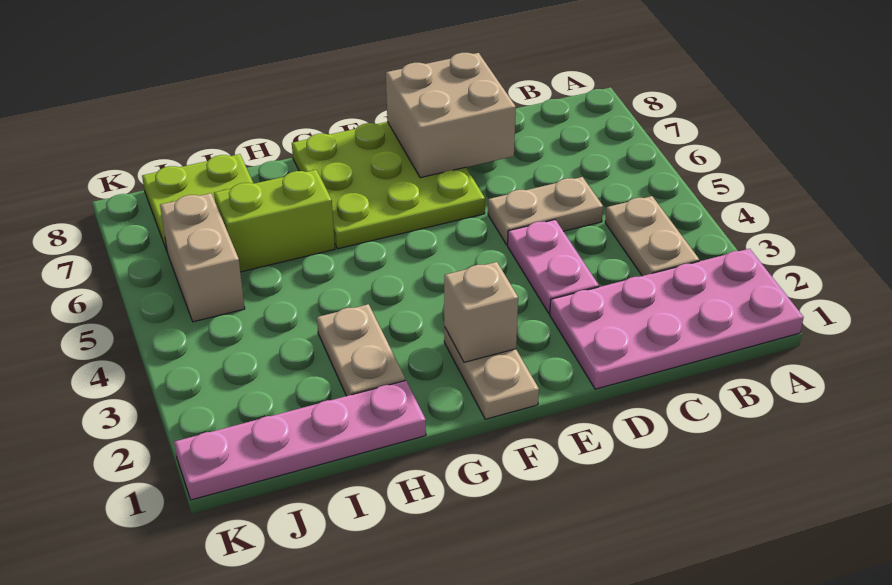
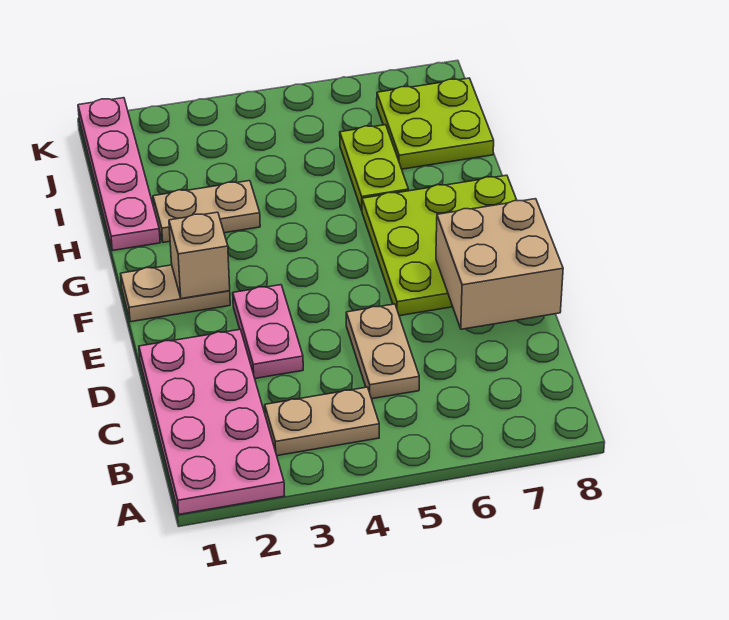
pink plate D3:D4 level 1 -> pink plate D3:E3 level 1
lime brick H6:I6 level 1 -> lime plate H6:I6 level 1
tan brick J5:J6 level 1 -> none

